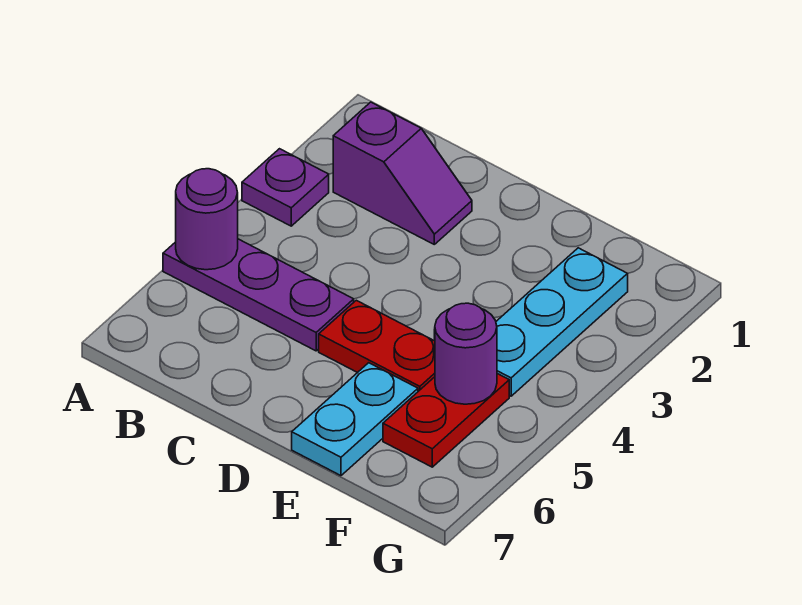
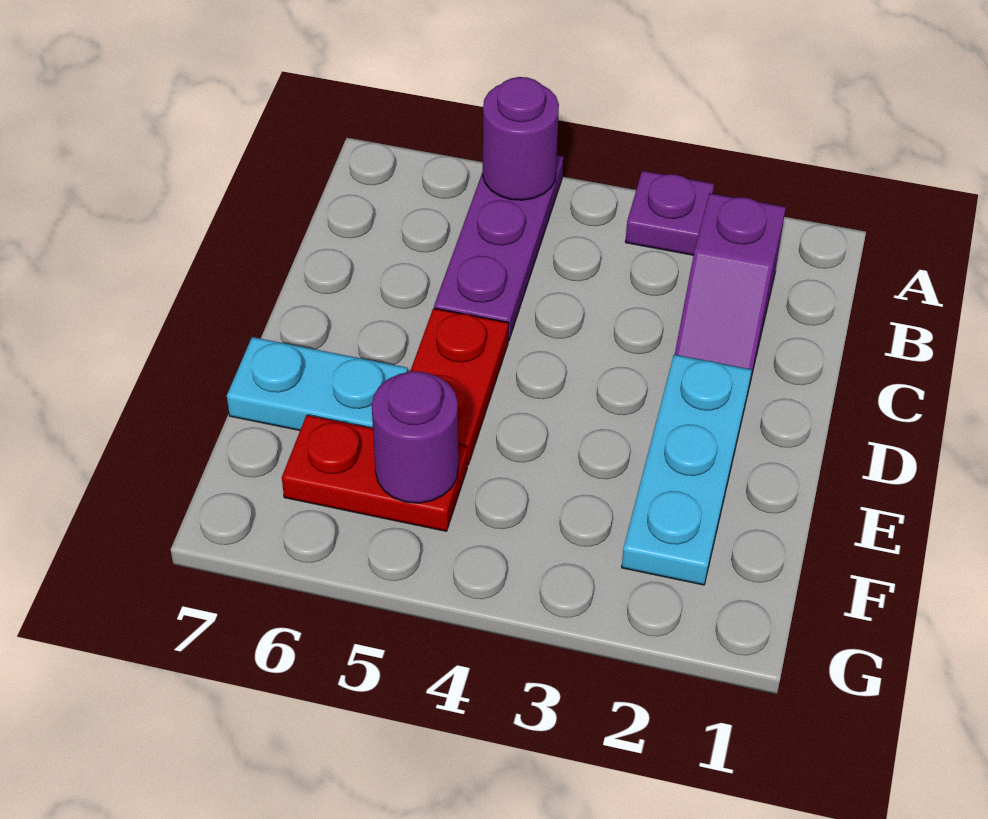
cyan plate F2:F4 level 1 -> cyan plate D2:F2 level 1

